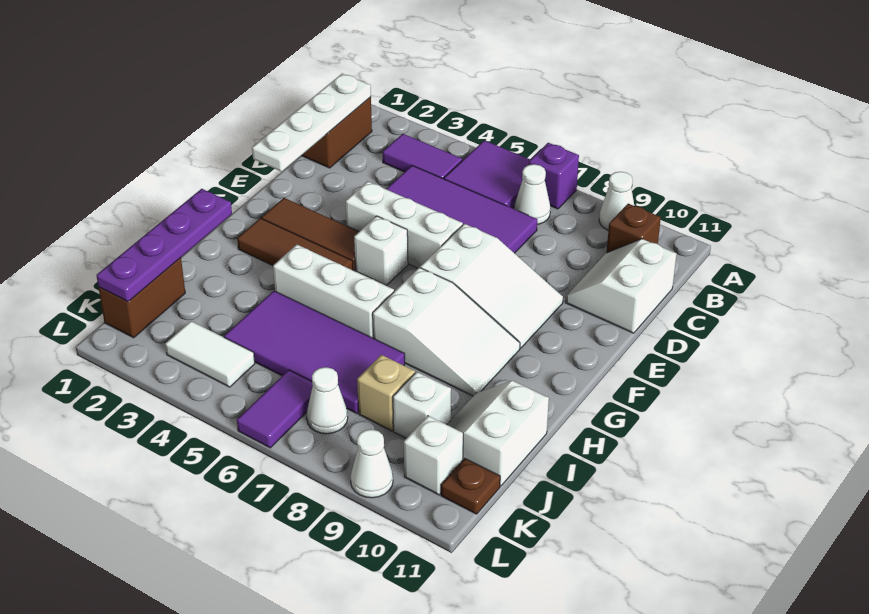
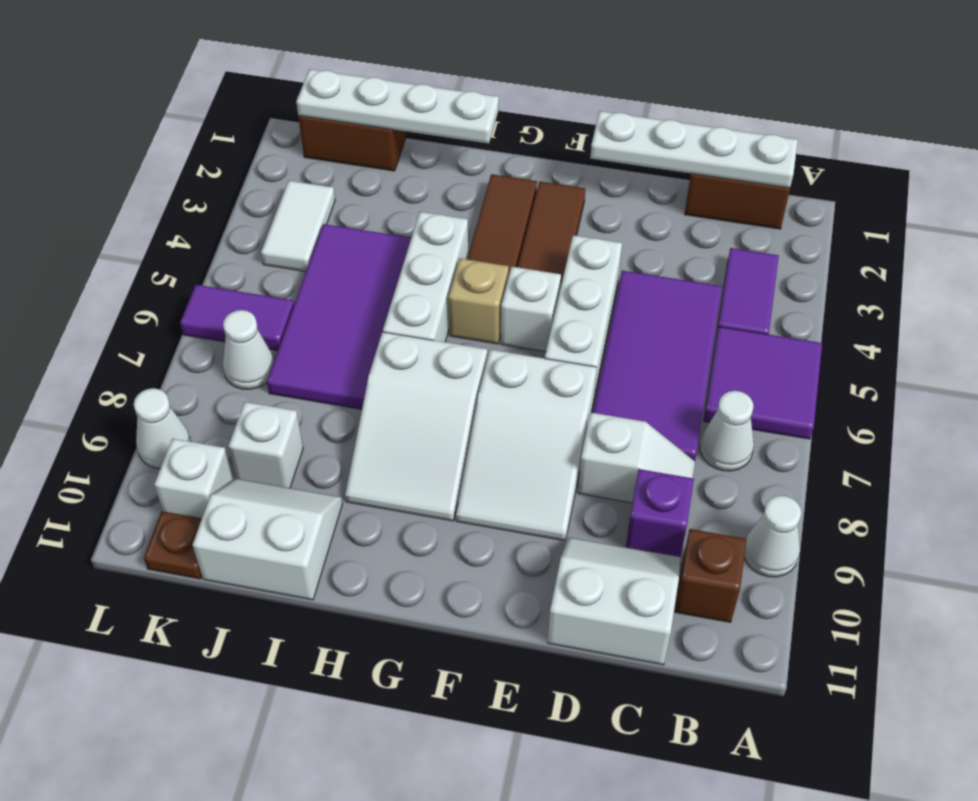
purple brick A7 level 1 -> purple brick C9 level 1
none -> white slope C8:D8 level 1 top D
purple plate H1:K1 level 2 -> white plate H1:K1 level 2
tan brick J8 level 1 -> tan brick G5 level 1

